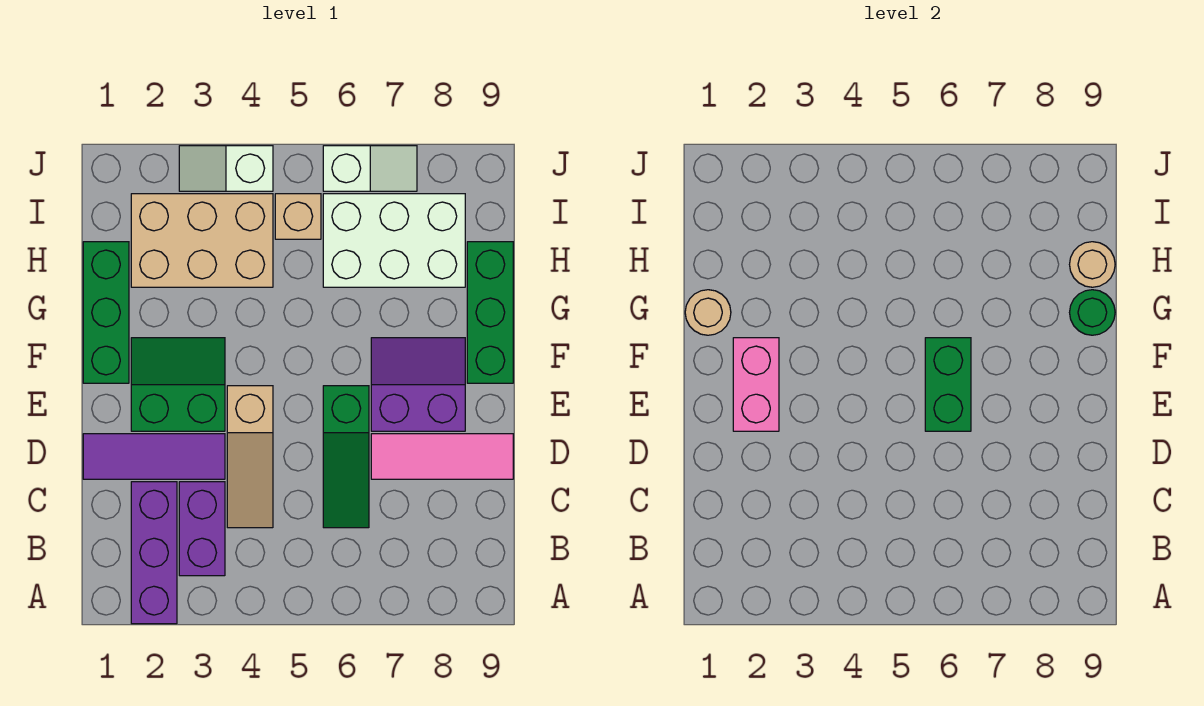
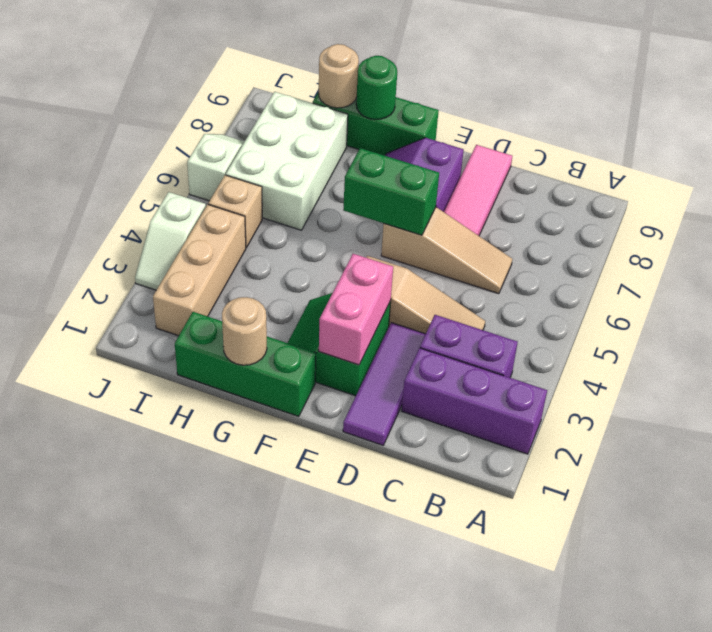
green slope C6:E6 level 1 top E -> tan slope C6:E6 level 1 top E
pink brick E2:F2 level 2 -> pink brick E2:E3 level 2
tan brick H2:I4 level 1 -> tan brick I2:I4 level 1

